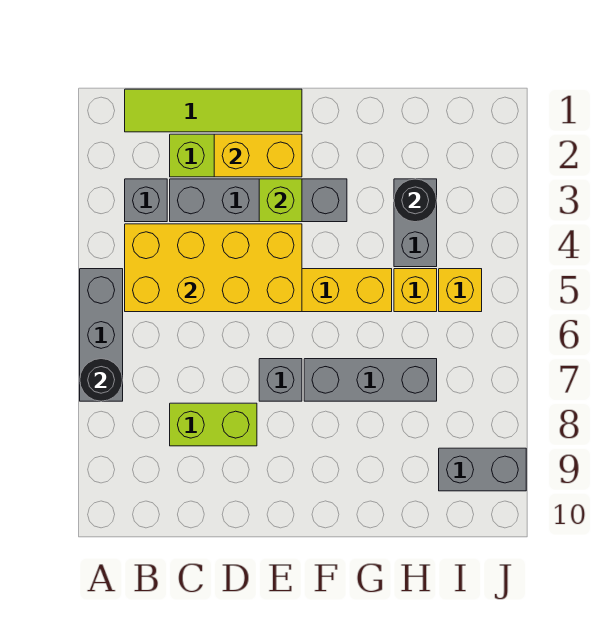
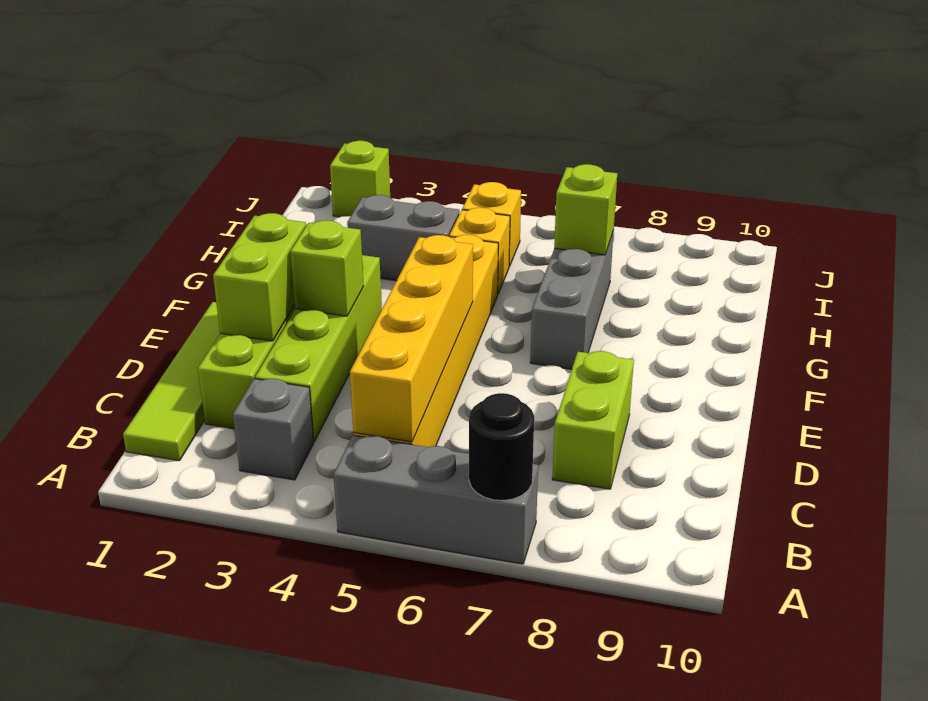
yellow brick B4:E5 level 2 -> yellow brick B5:E5 level 2
grey brick C3:F3 level 1 -> lime brick C3:F3 level 1
yellow brick D2:E2 level 2 -> lime brick D2:E2 level 2
grey brick E7 level 1 -> none
black round brick H3 level 2 -> none
none -> lime brick H7 level 2
grey brick I9:J9 level 1 -> none
none -> lime brick J2 level 1

